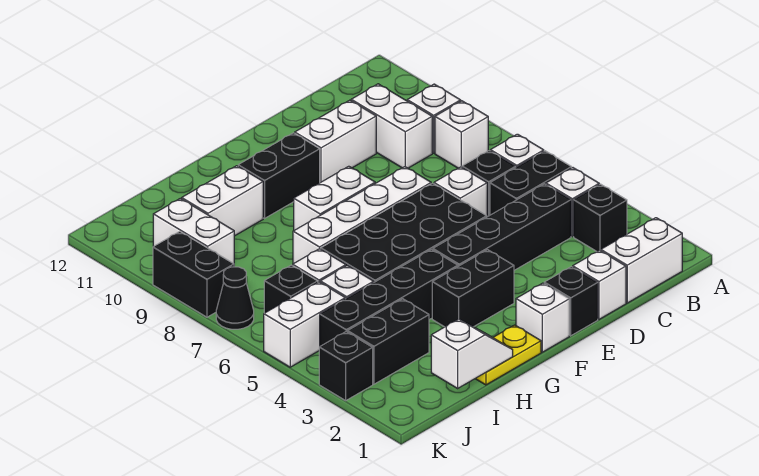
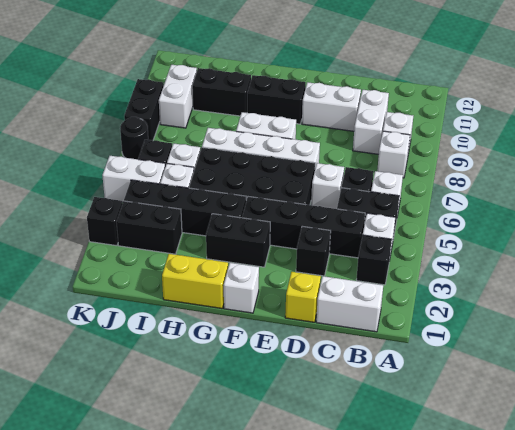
white brick D1 level 1 -> yellow brick D1 level 1
black brick E1 level 1 -> black brick D3 level 1
yellow plate G1:H1 level 1 -> yellow brick G1:H1 level 1
white slope H1:I1 level 2 top I -> none
white brick H10:I10 level 1 -> black brick H10:I10 level 1
black cone K7 level 1 -> black round brick K7 level 1

